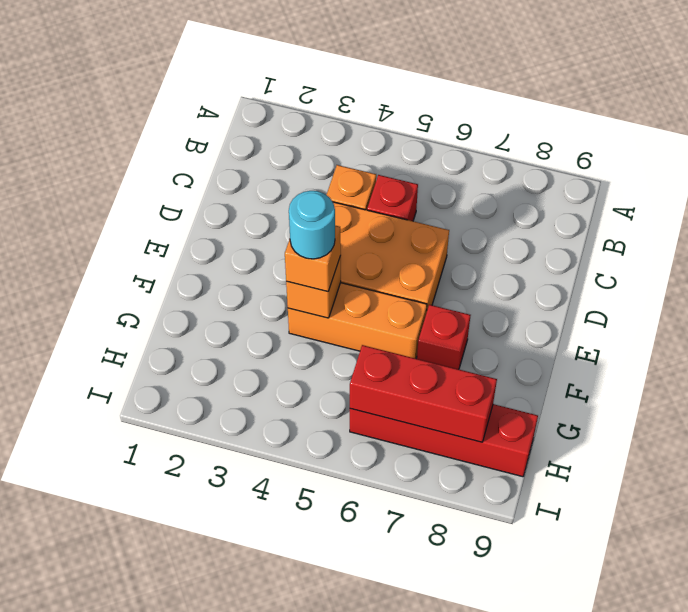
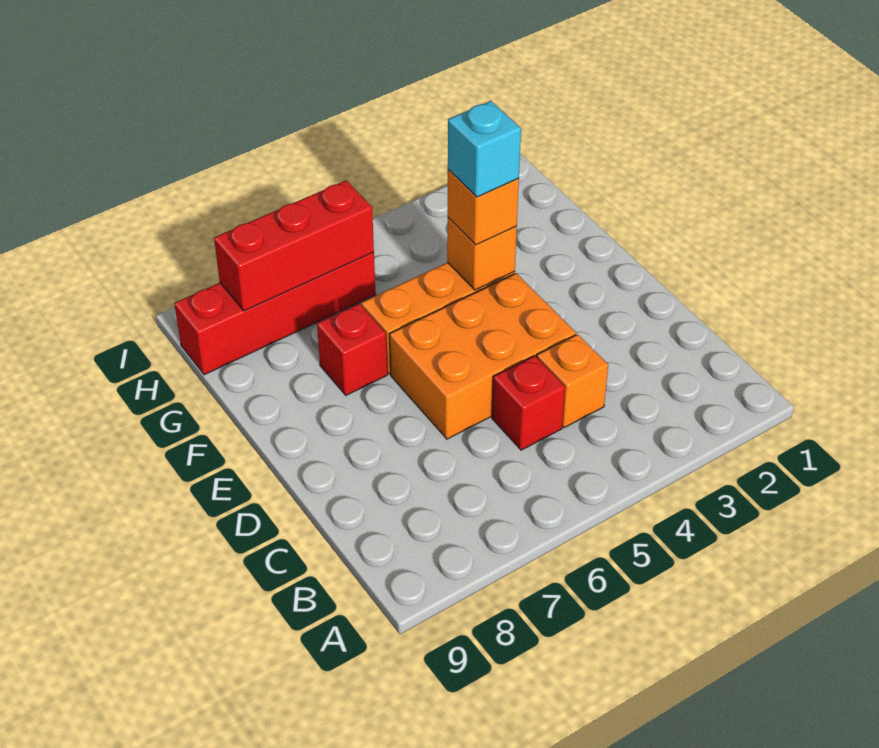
cyan round brick F4 level 4 -> cyan brick F4 level 4

